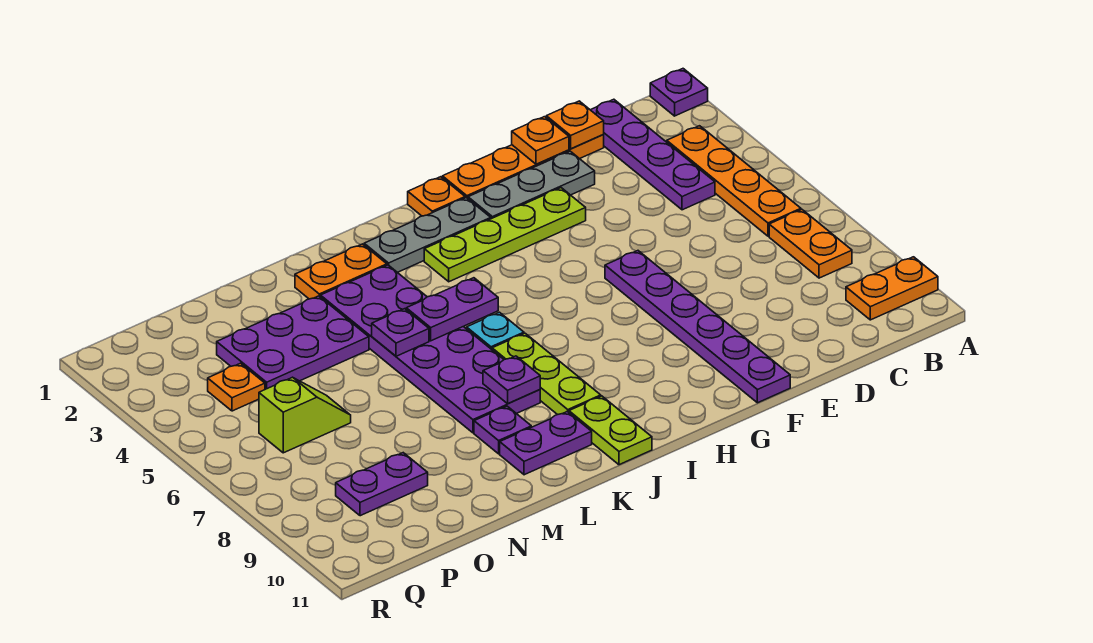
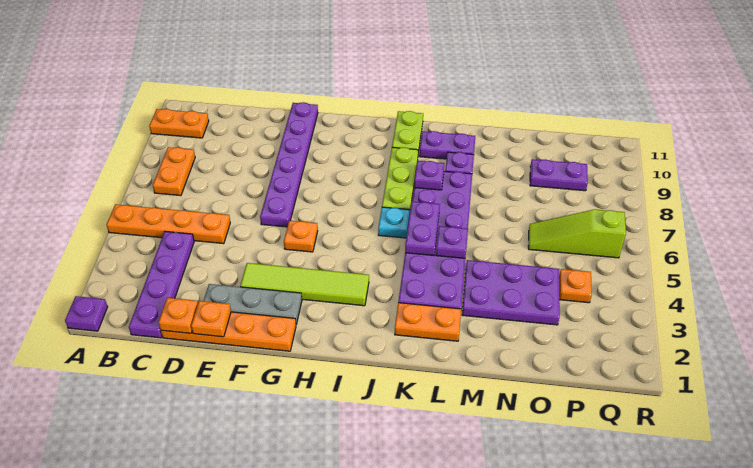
orange plate B3:B6 level 1 -> orange plate A5:D5 level 1
lime plate F3:I3 level 1 -> lime tile F3:I3 level 1
orange plate H1 level 1 -> orange plate G5 level 1
grey plate H2:J2 level 1 -> none
purple plate J5:K5 level 2 -> purple plate K5:K6 level 2
lime slope O6:P6 level 1 top P -> lime slope O6:Q6 level 1 top Q

